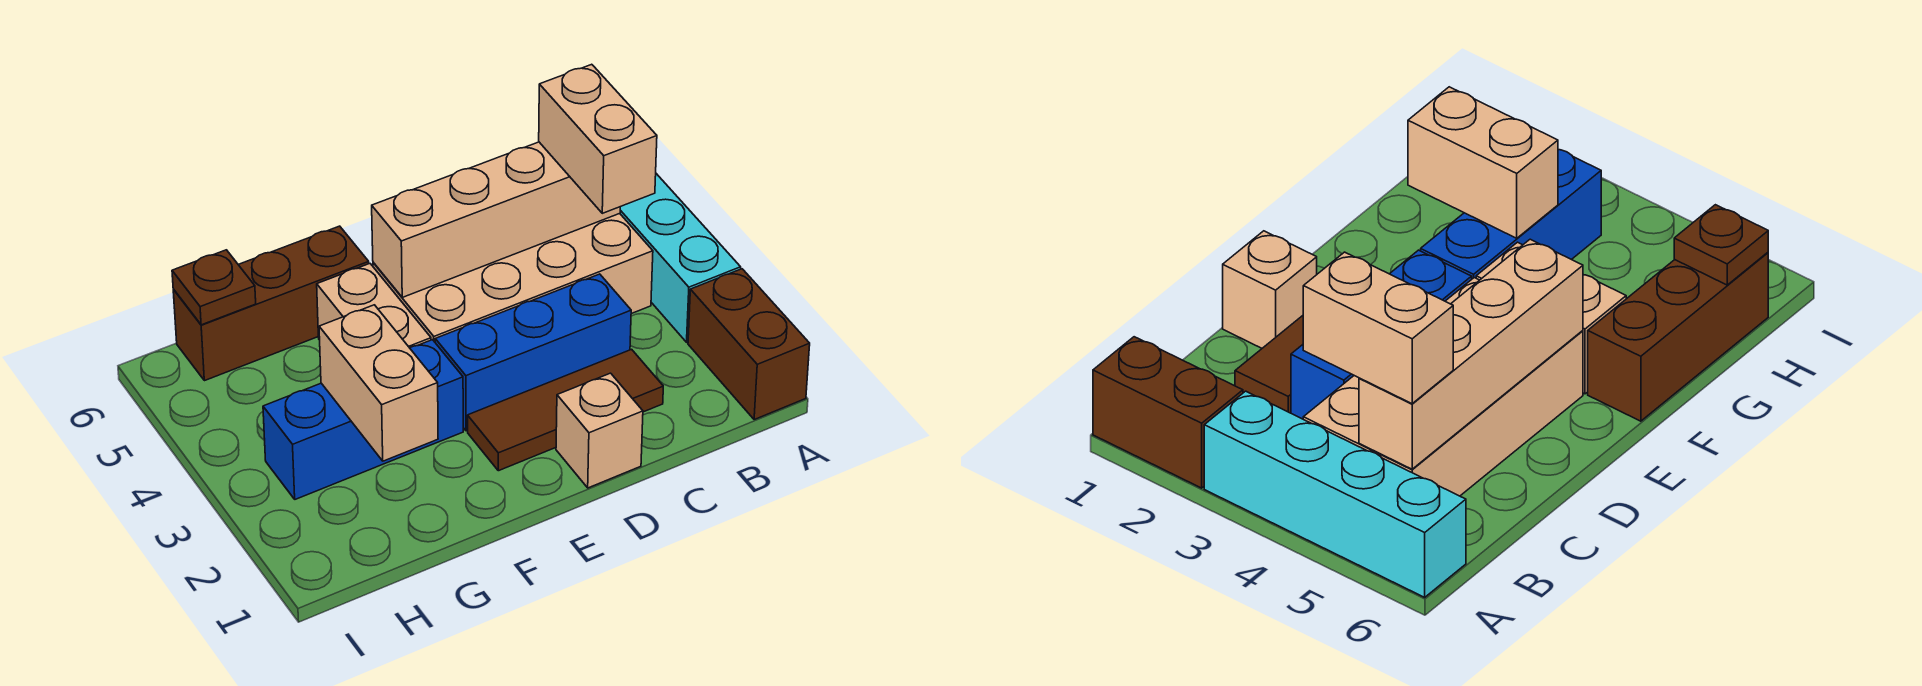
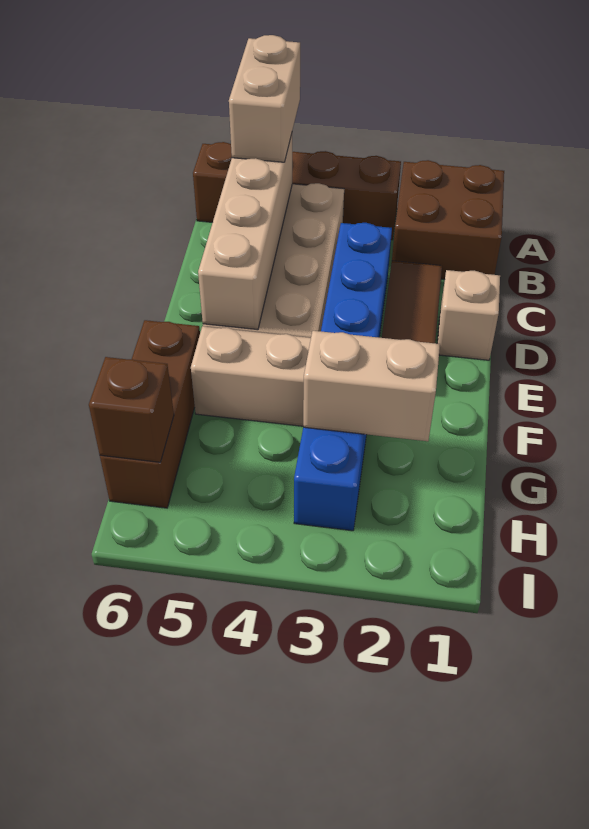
brown brick A1:A2 level 1 -> brown brick A1:B2 level 1
cyan brick A3:A6 level 1 -> brown brick A3:A6 level 1
tan brick B4:B5 level 3 -> tan brick A5:B5 level 3
brown plate H6 level 2 -> brown brick H6 level 2

